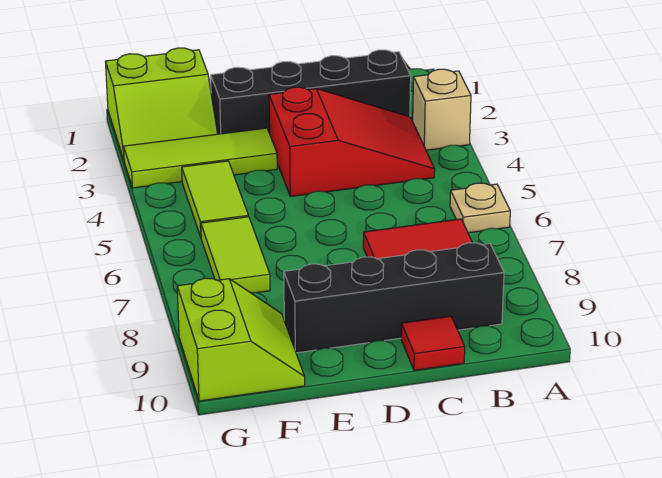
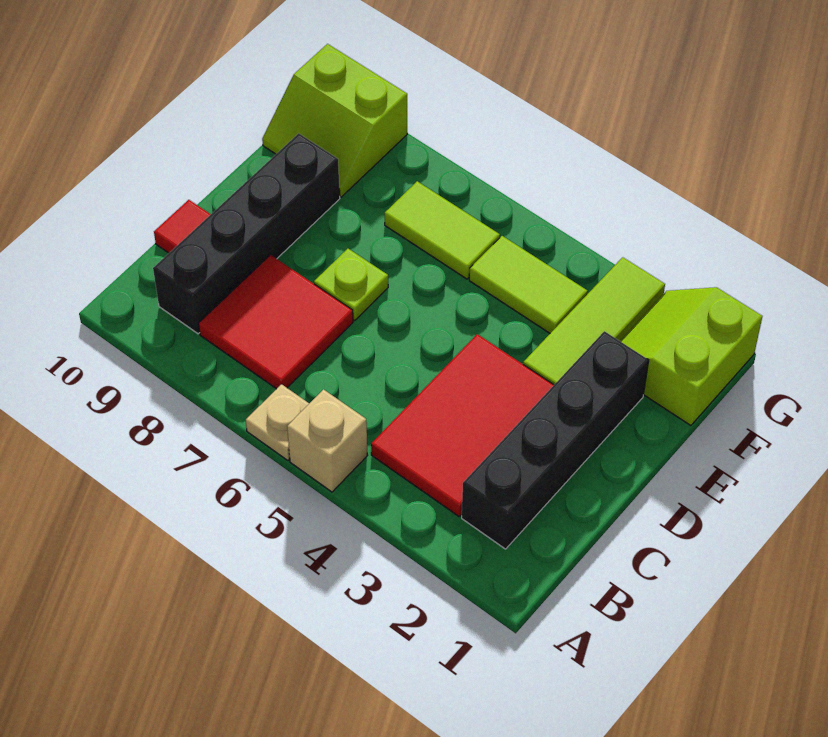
tan brick A3 level 1 -> tan brick A5 level 1
red slope B3:D4 level 1 top D -> red tile B3:D4 level 1
none -> lime plate D7 level 1

